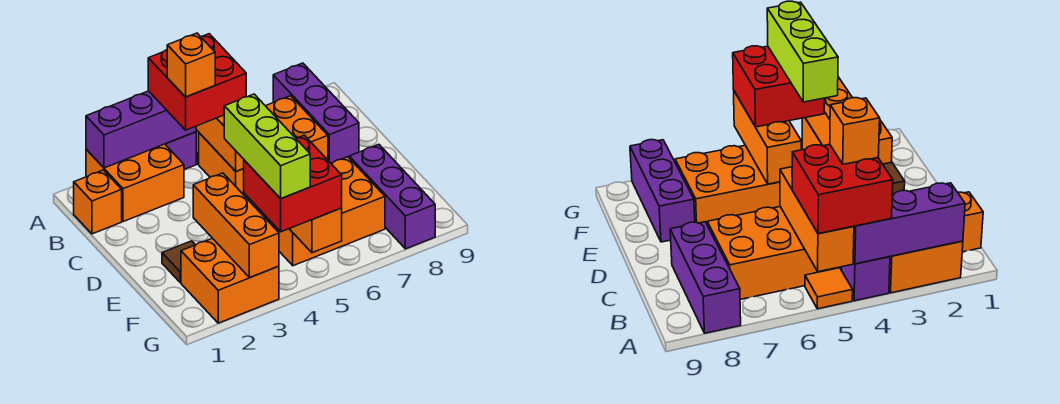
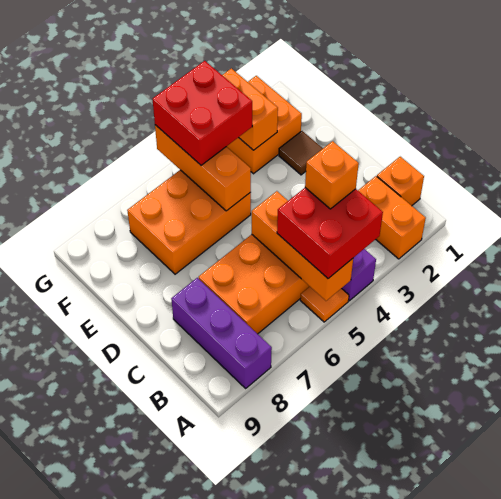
orange brick A2:B3 level 1 -> orange brick A2:B2 level 1
purple brick A2:A4 level 2 -> none
orange brick E3:G3 level 2 -> orange brick F3:G3 level 2
lime brick E4:G4 level 4 -> none
purple brick E8:G8 level 1 -> none

